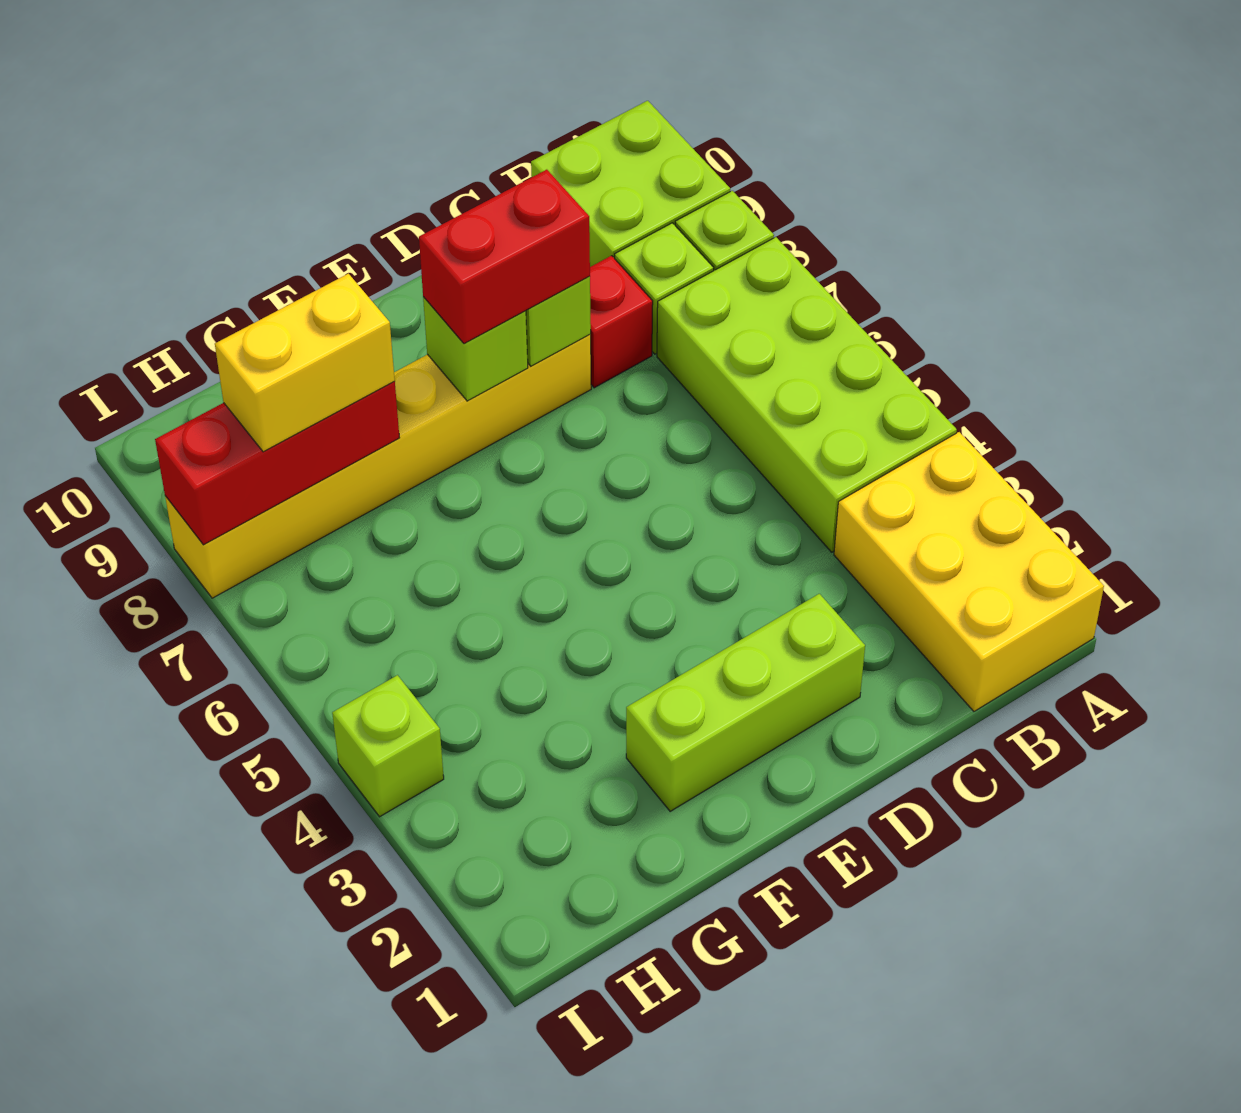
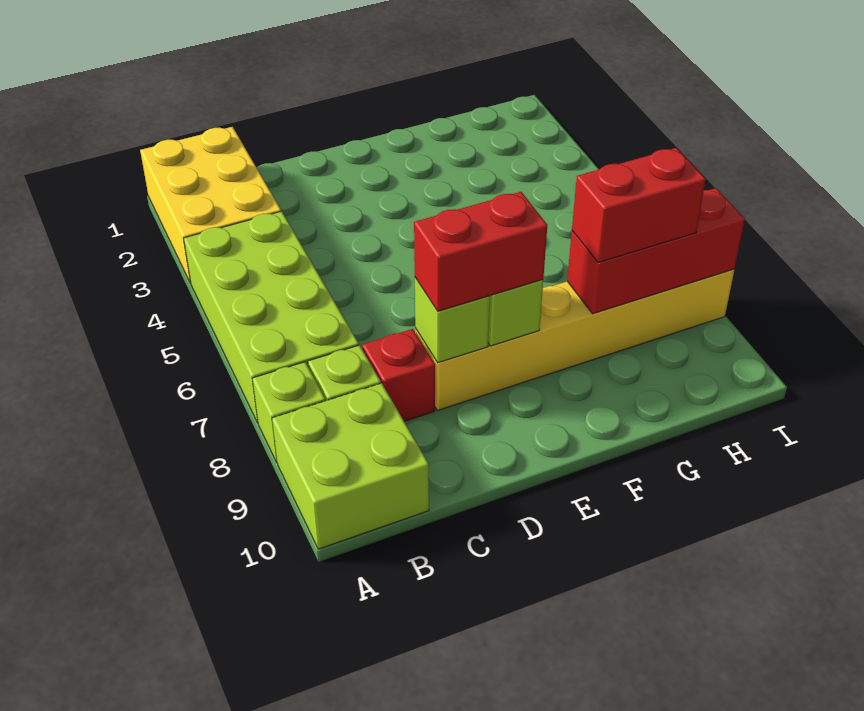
lime brick D2:F2 level 1 -> none
yellow brick G8:H8 level 3 -> red brick G8:H8 level 3
lime brick I4 level 1 -> none

